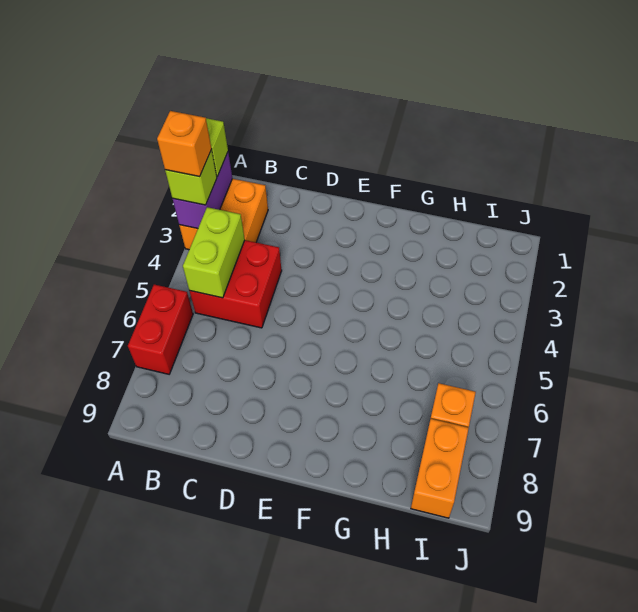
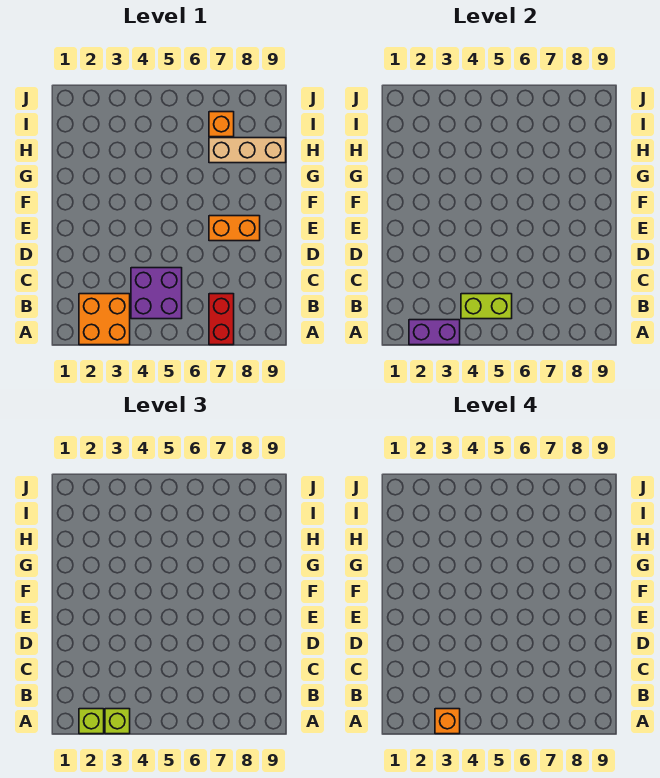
red brick A6:A7 level 1 -> red brick A7:B7 level 1
red brick B4:C5 level 1 -> purple brick B4:C5 level 1
none -> tan brick H7:H9 level 1
orange brick I8:I9 level 1 -> orange brick E7:E8 level 1

